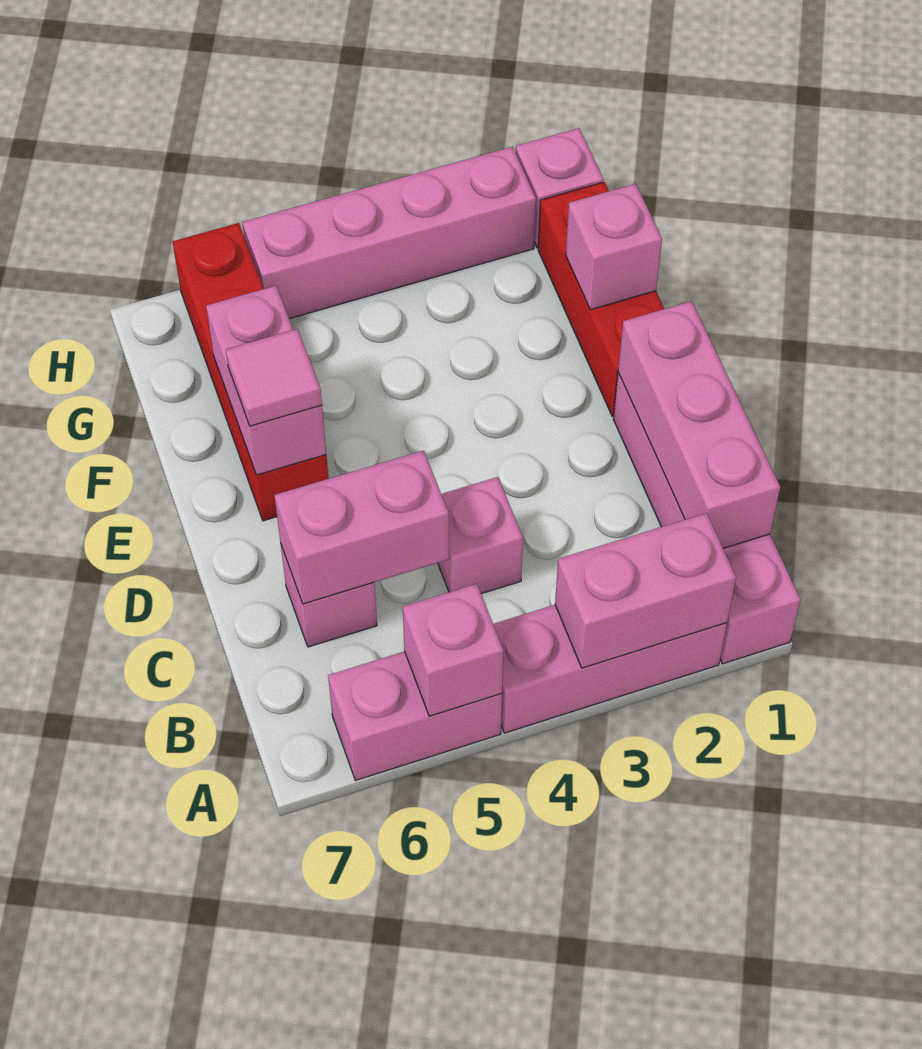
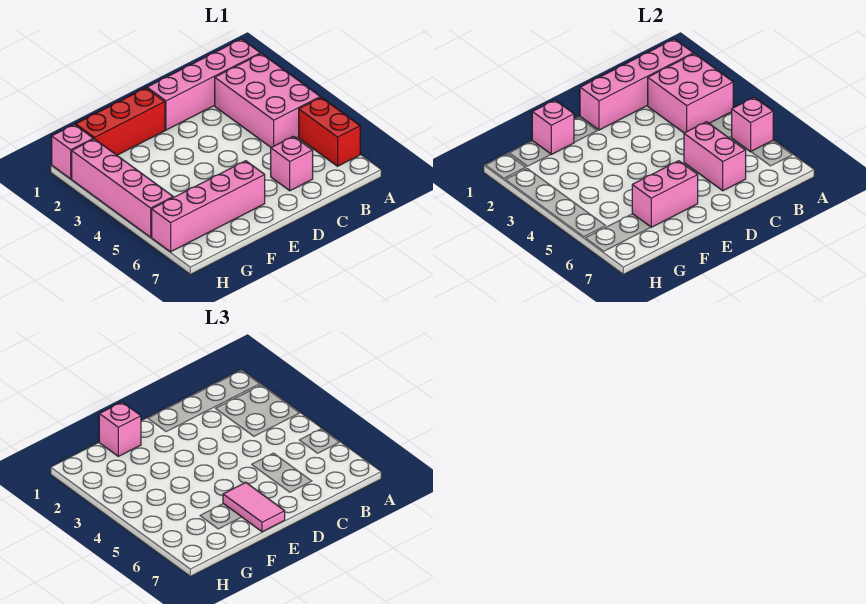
pink brick A2:A4 level 1 -> pink brick A2:B4 level 1
pink brick A2:A3 level 2 -> pink brick A2:B3 level 2
pink brick A5:A6 level 1 -> red brick A5:A6 level 1
pink brick B1:D1 level 2 -> pink brick A1:D1 level 2
pink brick C4 level 1 -> pink brick F1 level 3
red brick E6:H6 level 1 -> pink brick E6:H6 level 1
pink tile E6 level 3 -> pink tile E6:E7 level 3

